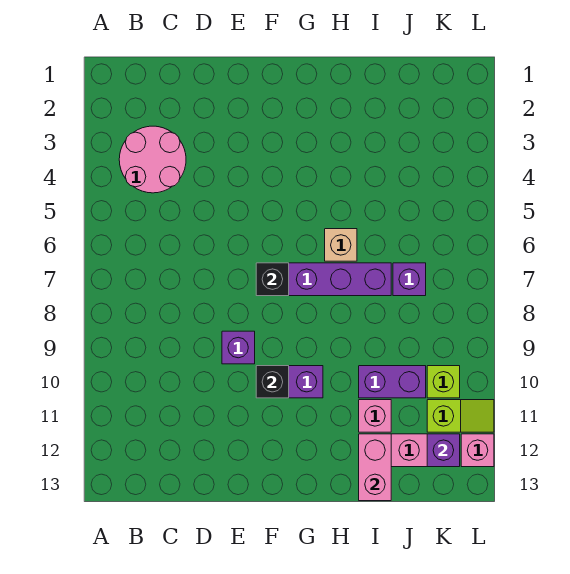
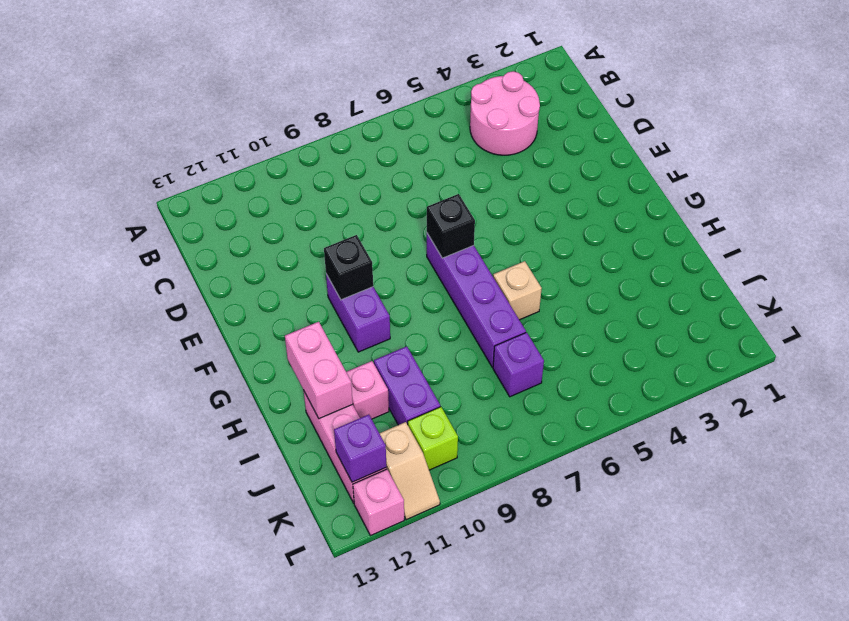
purple brick E9 level 1 -> none
pink brick I12:I13 level 2 -> pink brick H12:I12 level 2
lime slope K11:L11 level 1 top K -> tan slope K11:L11 level 1 top K

